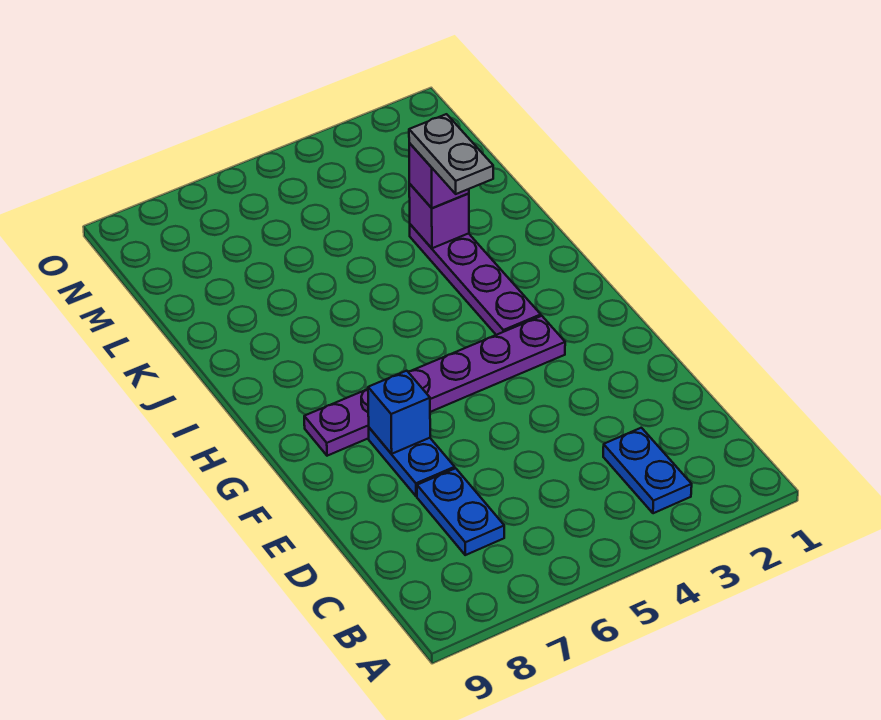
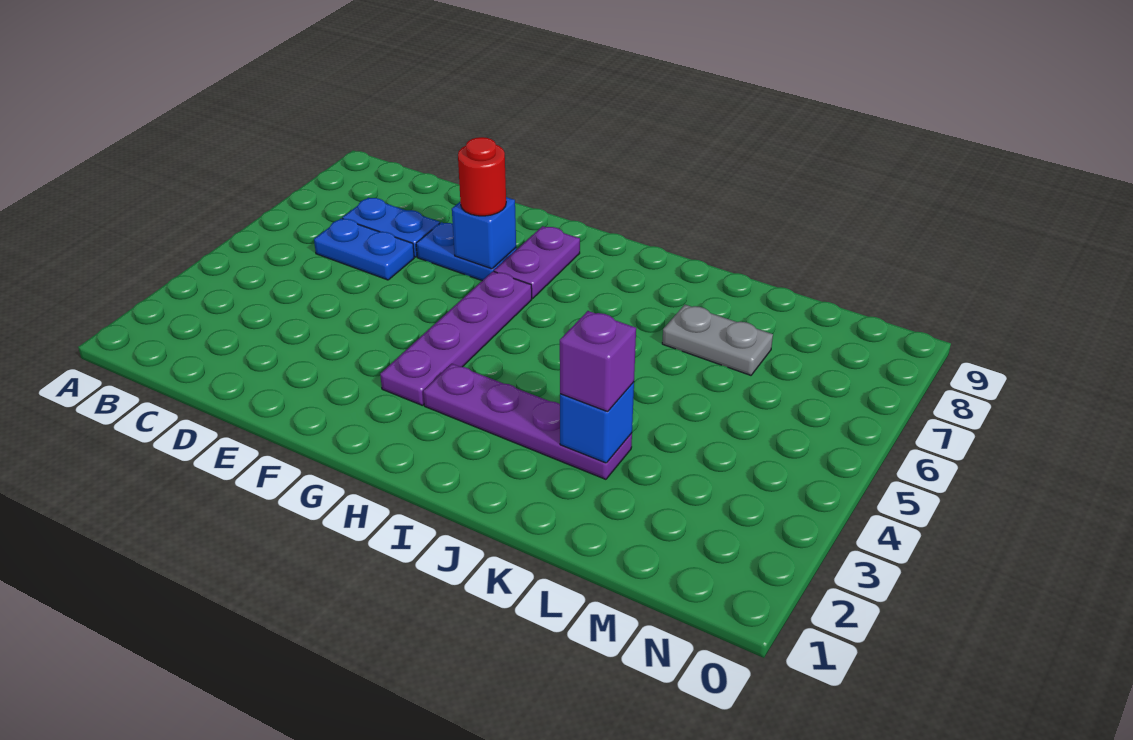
blue plate B3:C3 level 1 -> blue plate C6:D6 level 1
none -> red round brick F7 level 3
grey plate J3:K3 level 4 -> grey plate K7:L7 level 1
purple brick K3 level 2 -> blue brick K3 level 2

